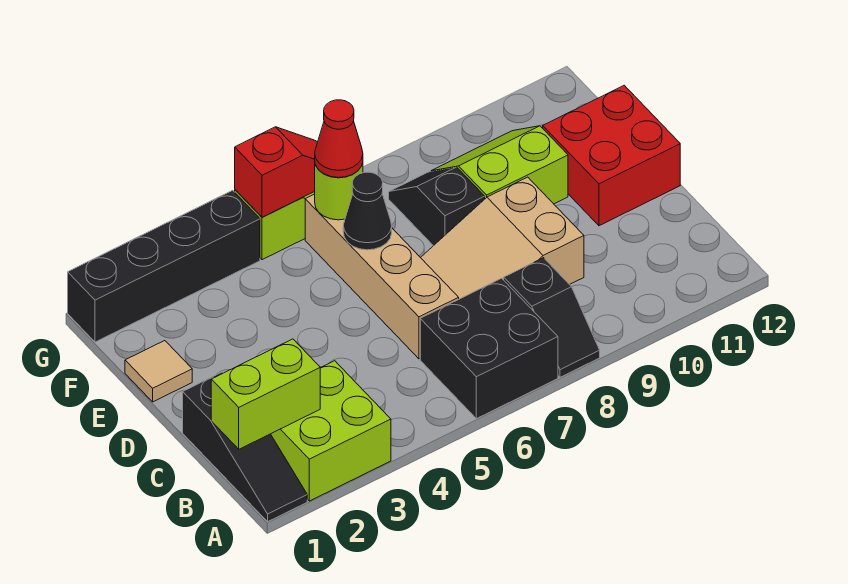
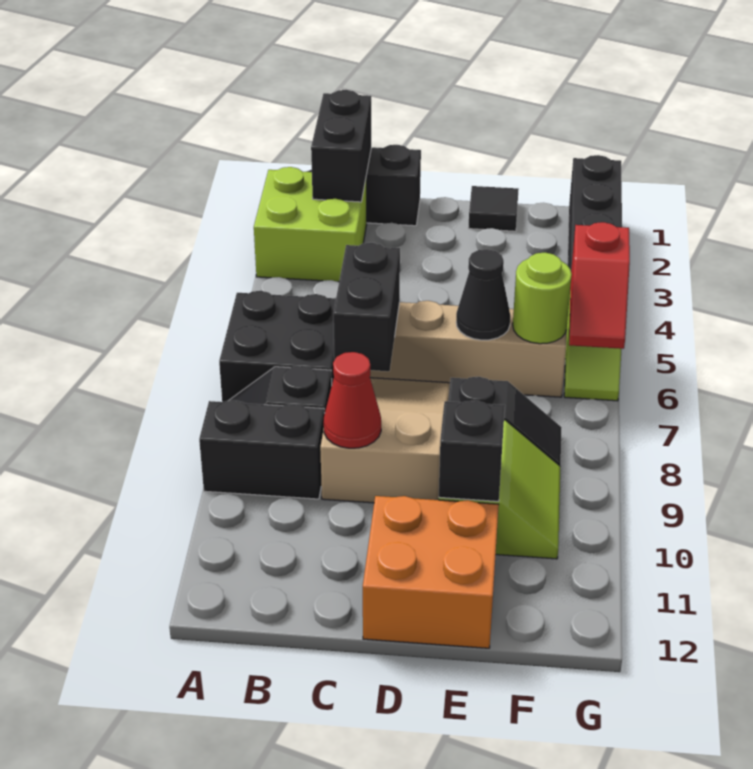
none -> black brick A9:B9 level 1
lime brick B1:B2 level 2 -> black brick B1:B2 level 2
none -> black brick C6:C7 level 2
red brick D11:E12 level 1 -> orange brick D11:E12 level 1
tan tile E1 level 1 -> black tile E1 level 1
none -> black brick E10 level 2
red cone F6 level 3 -> red cone C9 level 2

